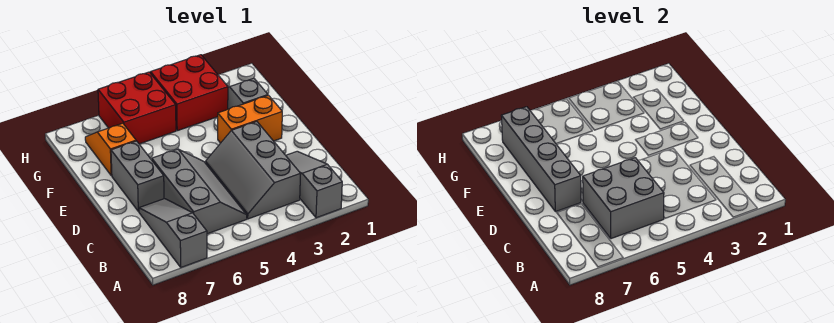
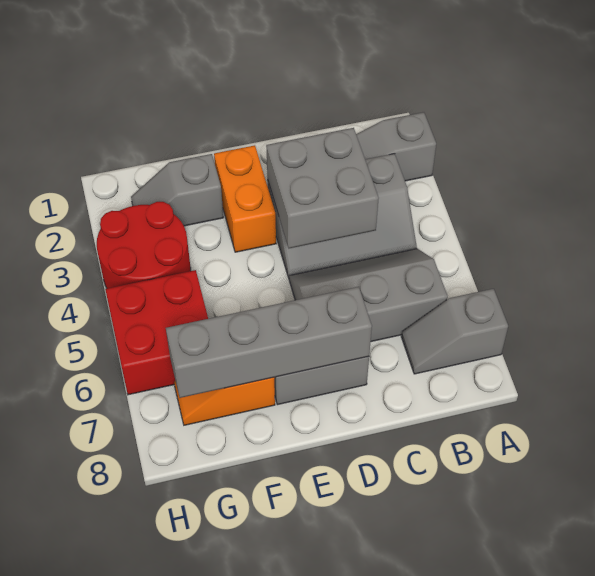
grey slope A7:C7 level 1 top A -> grey slope A7:B7 level 1 top A
grey brick B5:C6 level 2 -> grey brick C3:D4 level 2
red brick G3:H4 level 1 -> red round brick G3:H4 level 1

